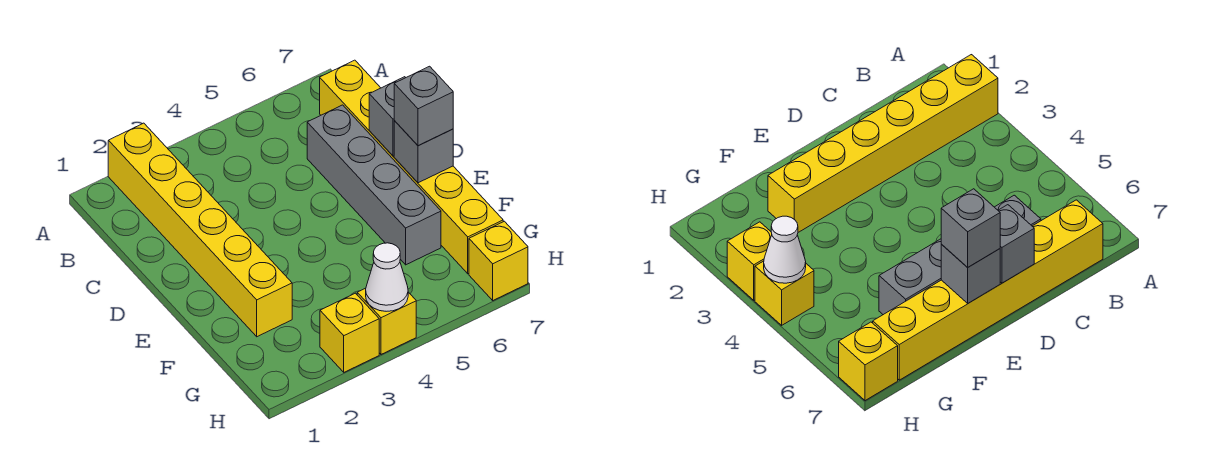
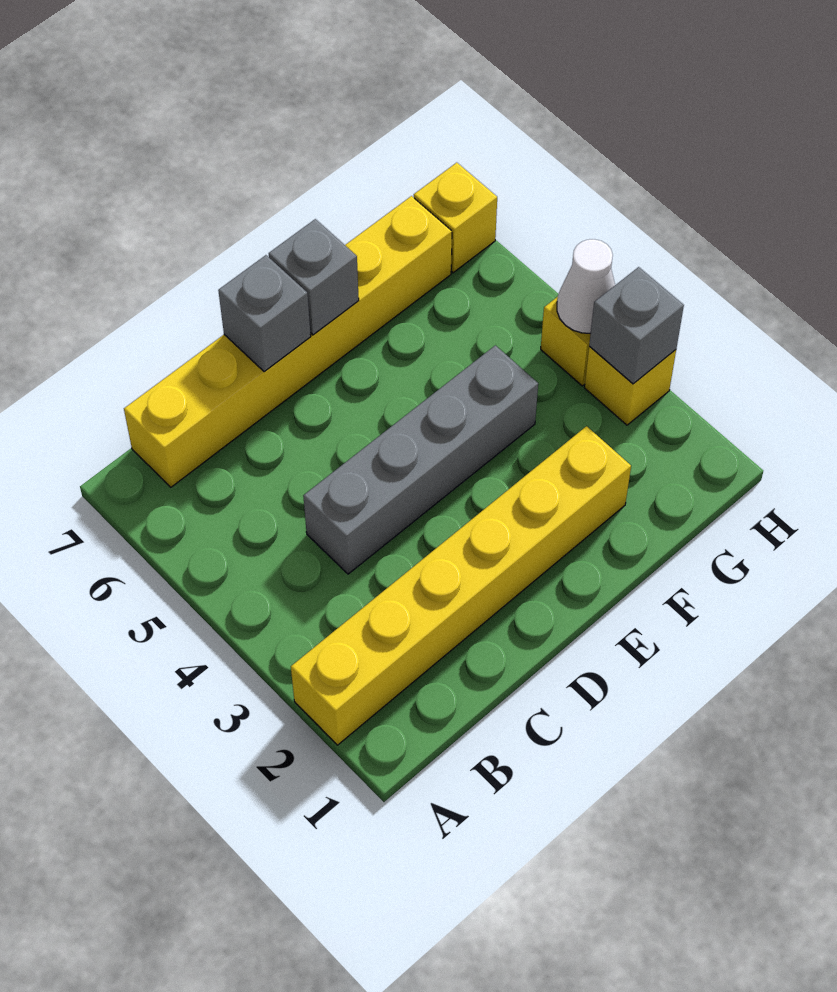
grey brick C6:F6 level 1 -> grey brick C4:F4 level 1
grey brick E7 level 3 -> grey brick H3 level 2

